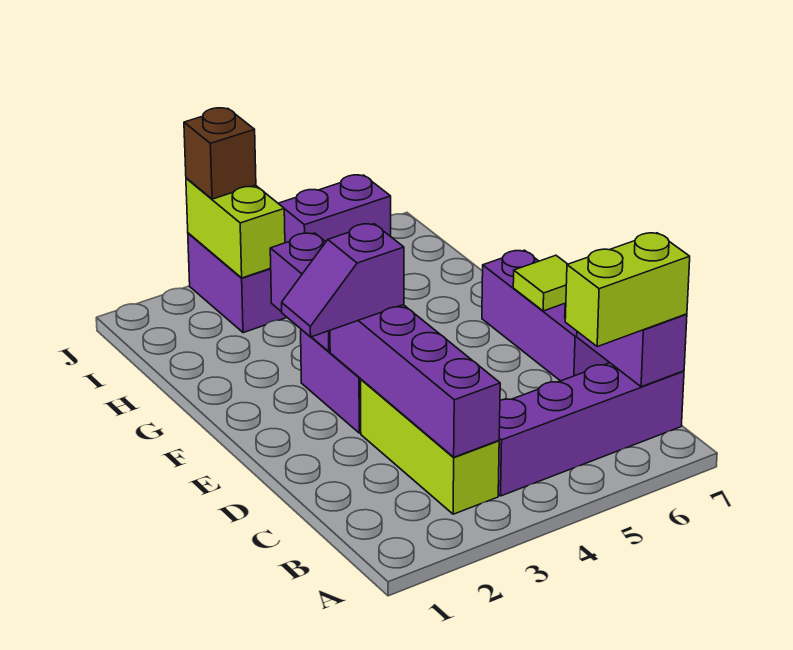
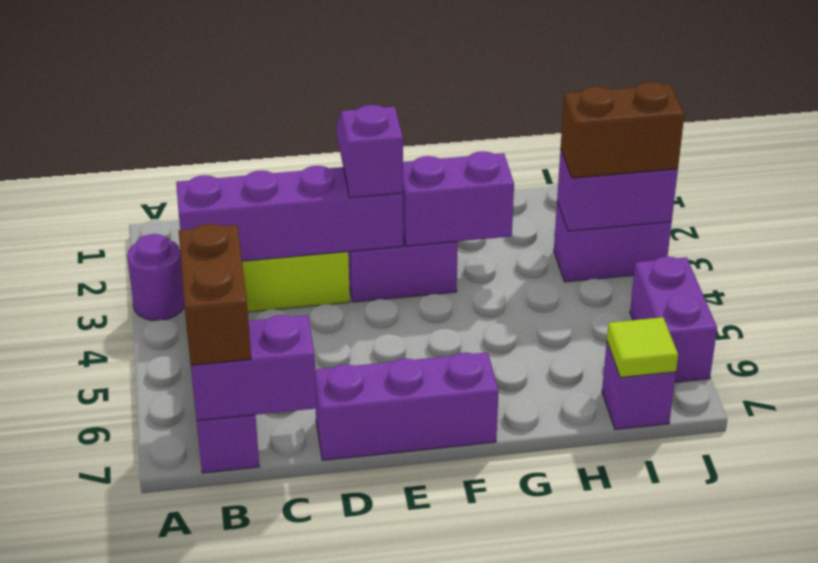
none -> purple round brick A3 level 1
lime brick B6:B7 level 3 -> brown brick B6:B7 level 3
lime tile E7 level 2 -> lime tile I7 level 2
lime brick I3:J3 level 2 -> purple brick I3:J3 level 2
none -> purple brick I7 level 1
brown brick J3 level 3 -> brown brick I3:J3 level 3

